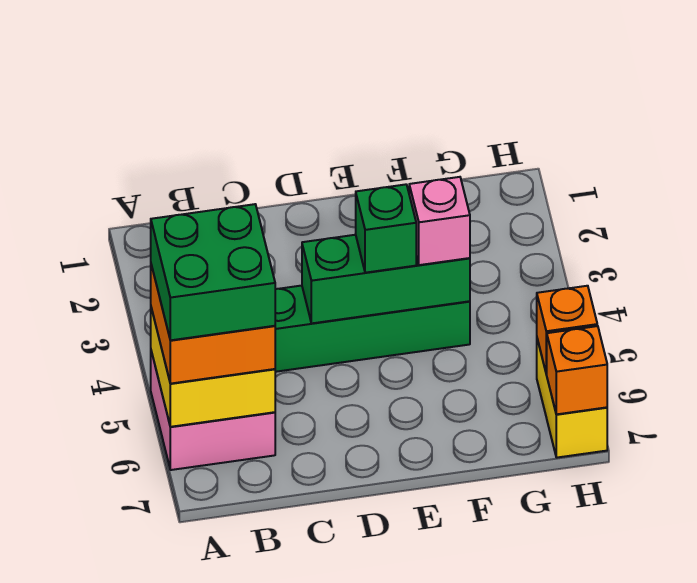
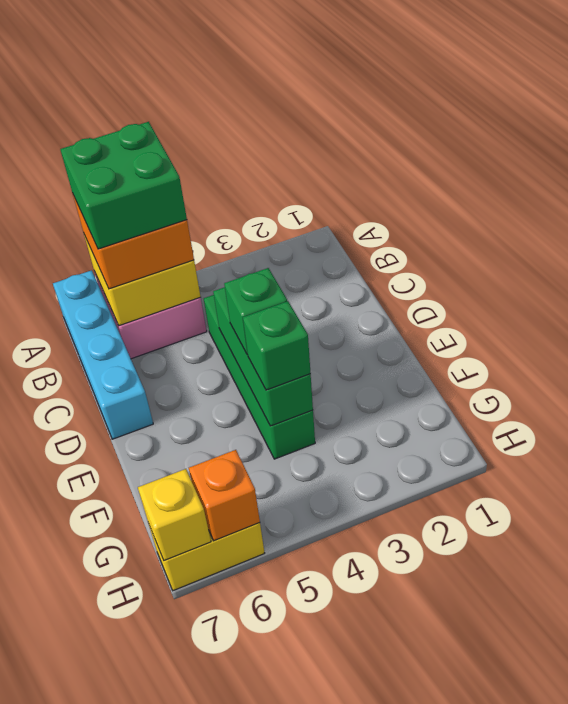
none -> cyan brick A7:D7 level 1
pink brick F4 level 3 -> green brick F4 level 3
orange brick H7 level 2 -> yellow brick H7 level 2

